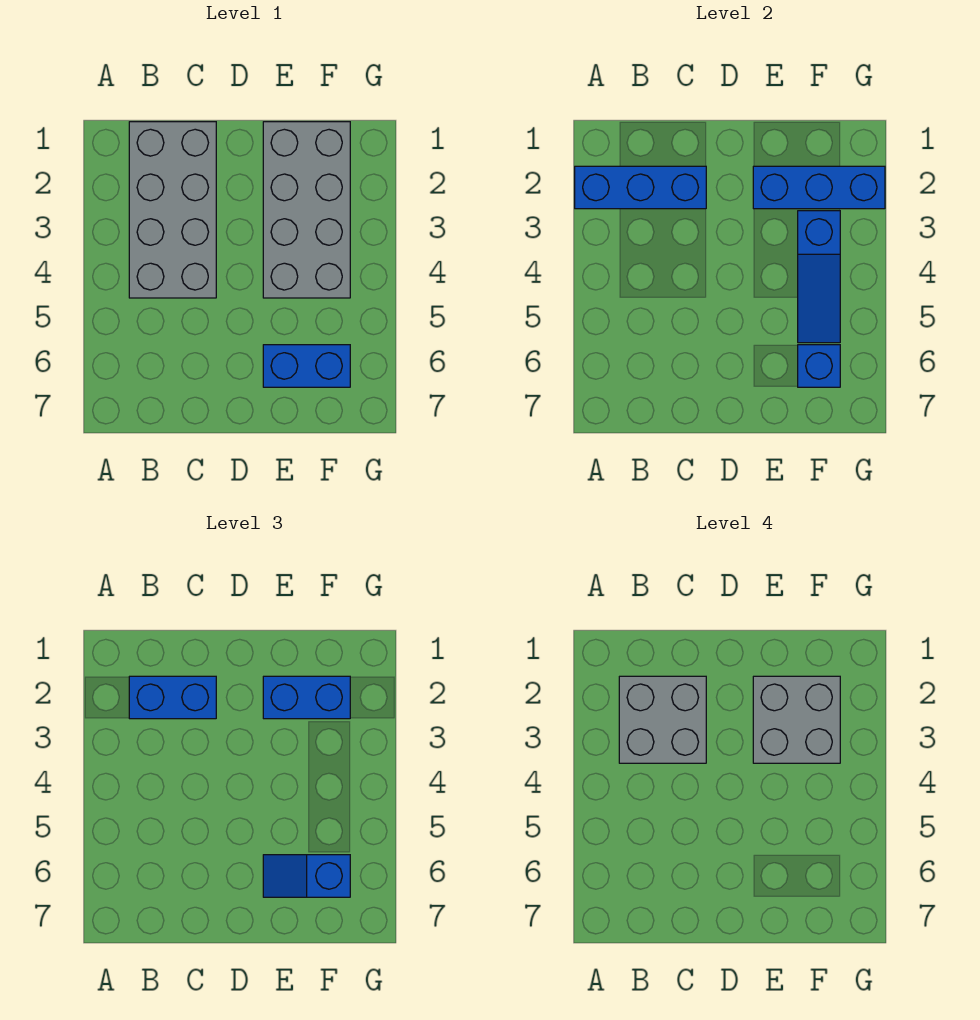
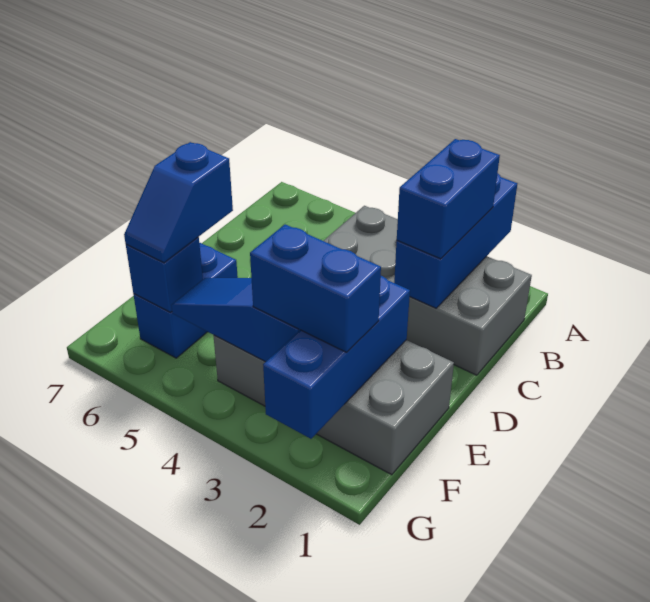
grey brick B2:C3 level 4 -> none
blue brick E2:F2 level 3 -> blue brick F2:F3 level 3
grey brick E2:F3 level 4 -> none
blue slope E6:F6 level 3 top F -> blue slope E6:F6 level 3 top E

